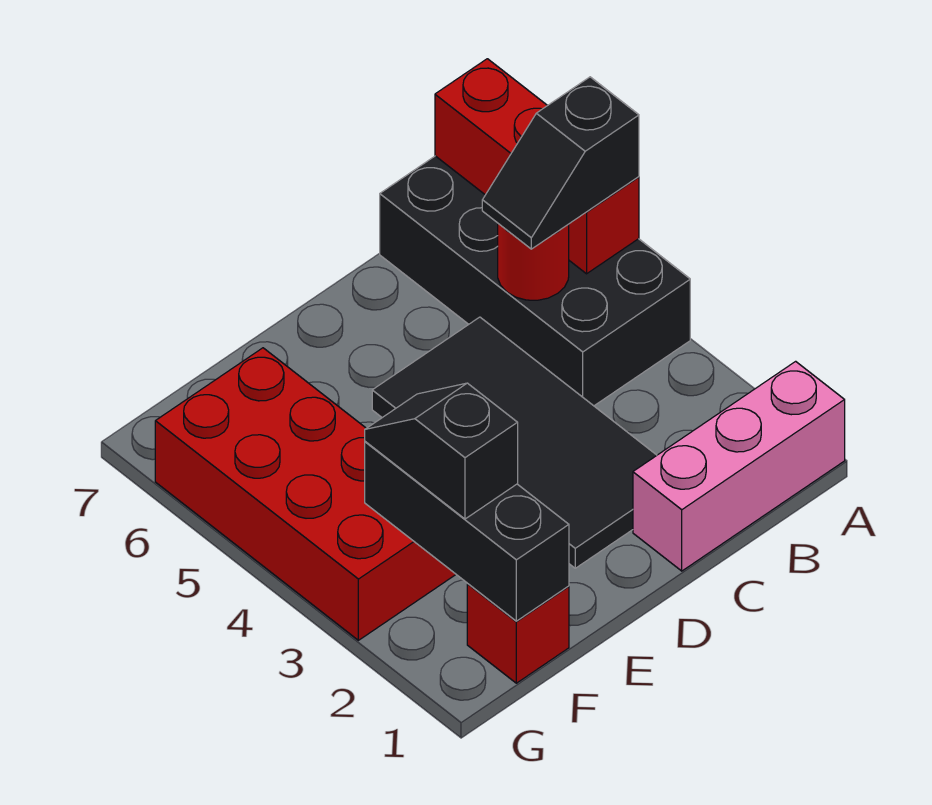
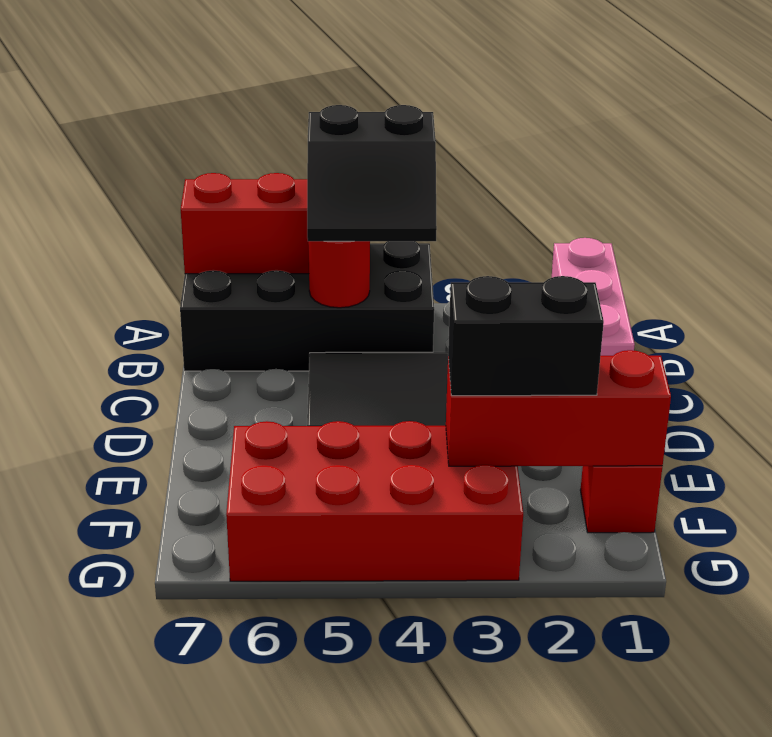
black slope A5:B5 level 3 top A -> black slope A4:B5 level 3 top A
black brick F1:F3 level 2 -> red brick F1:F3 level 2
black slope F2:F3 level 3 top 2 -> black brick F2:F3 level 3

